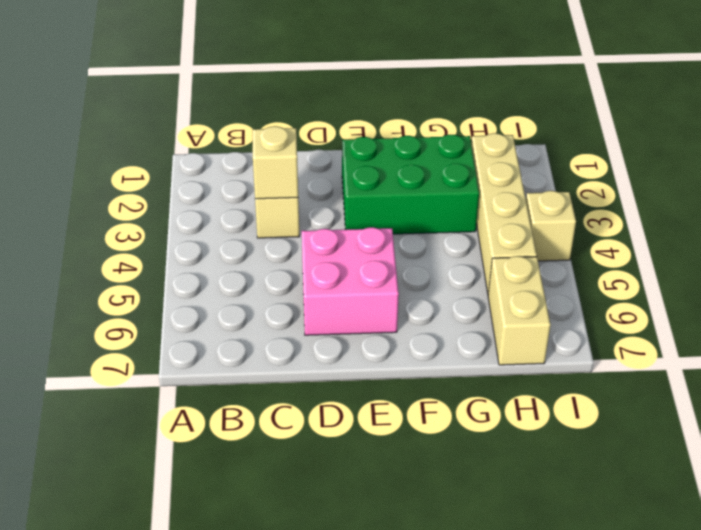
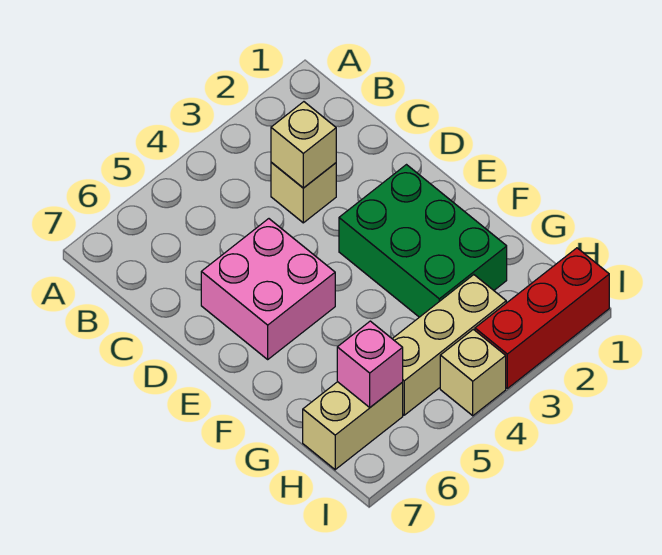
tan brick H2:H5 level 1 -> tan brick H3:H5 level 1
none -> pink brick H6 level 2
none -> red brick I1:I3 level 1

